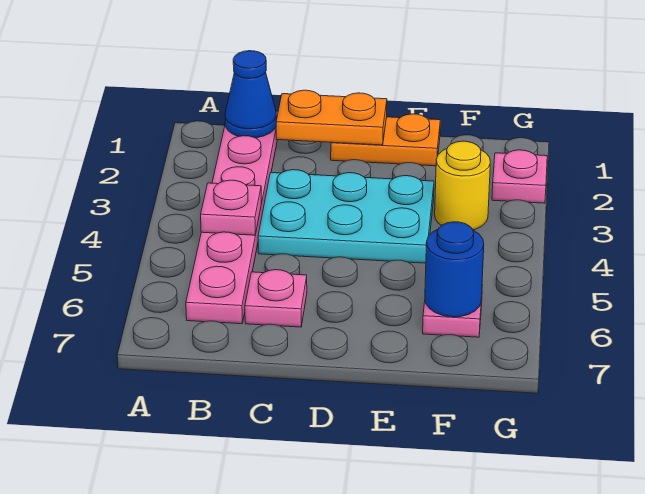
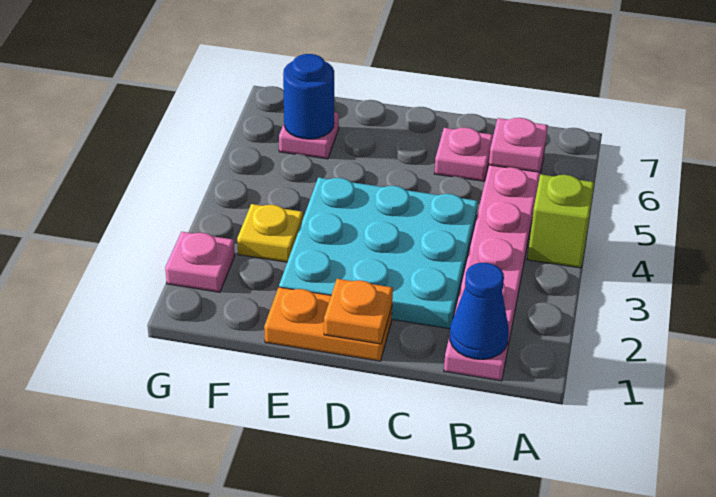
none -> lime brick A4 level 1
pink plate B4 level 2 -> pink plate B6 level 2
orange plate C1:D1 level 2 -> orange plate D1 level 2
cyan plate C3:E4 level 1 -> cyan plate C2:E4 level 1
yellow round brick F3 level 1 -> yellow plate F3 level 1

